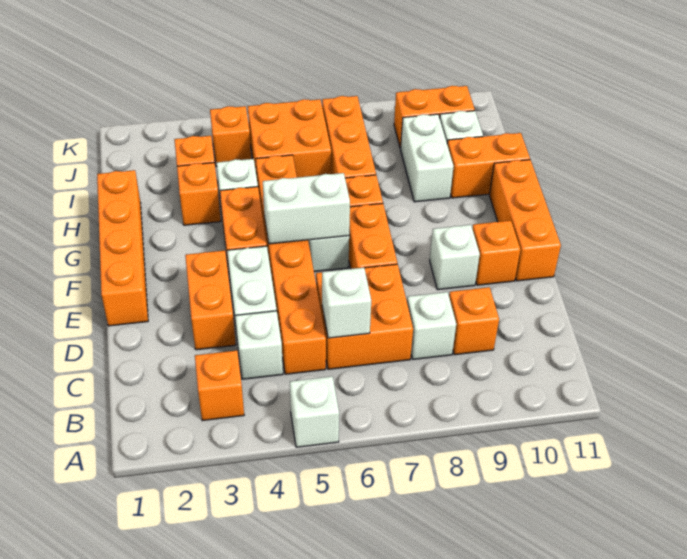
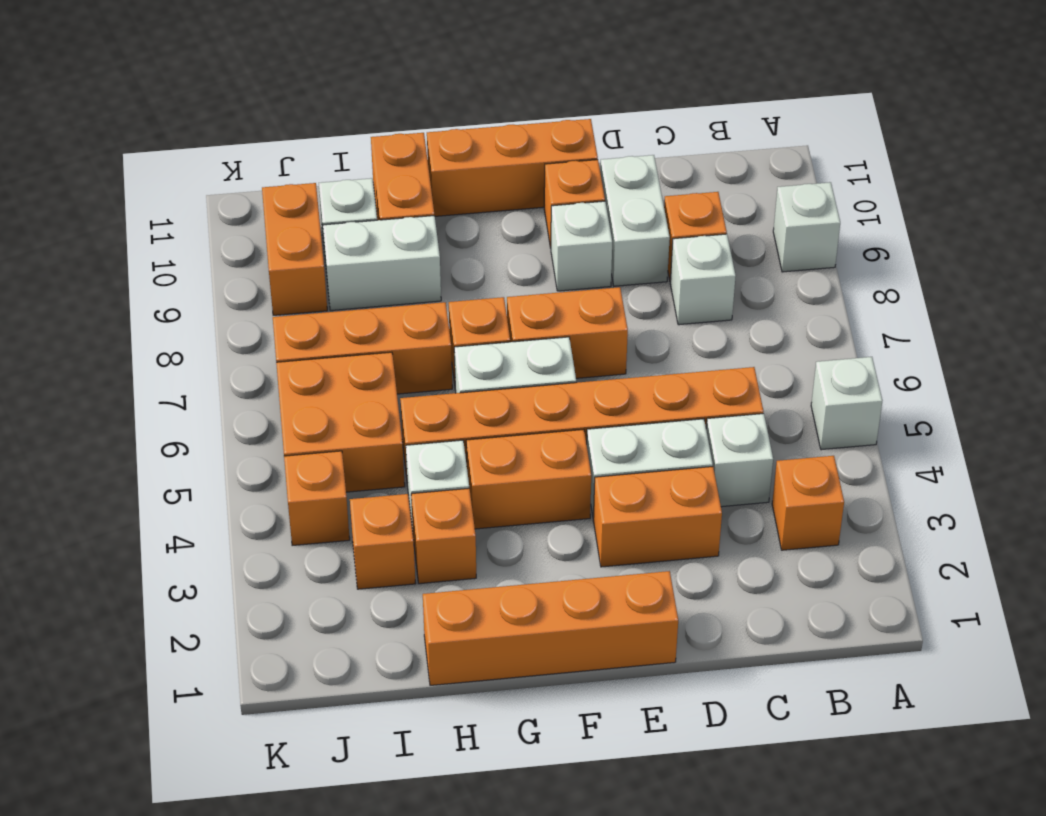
orange brick C6:D7 level 1 -> none
white brick C6 level 2 -> white brick A9 level 1
white brick F5:F6 level 2 -> white brick D9:D10 level 1

